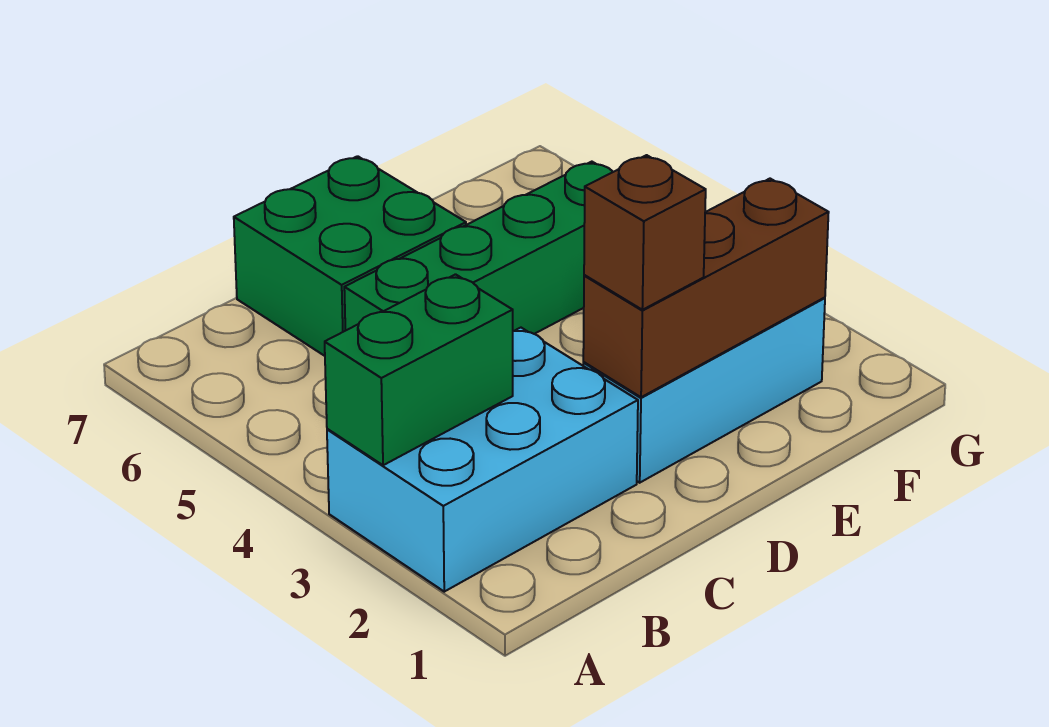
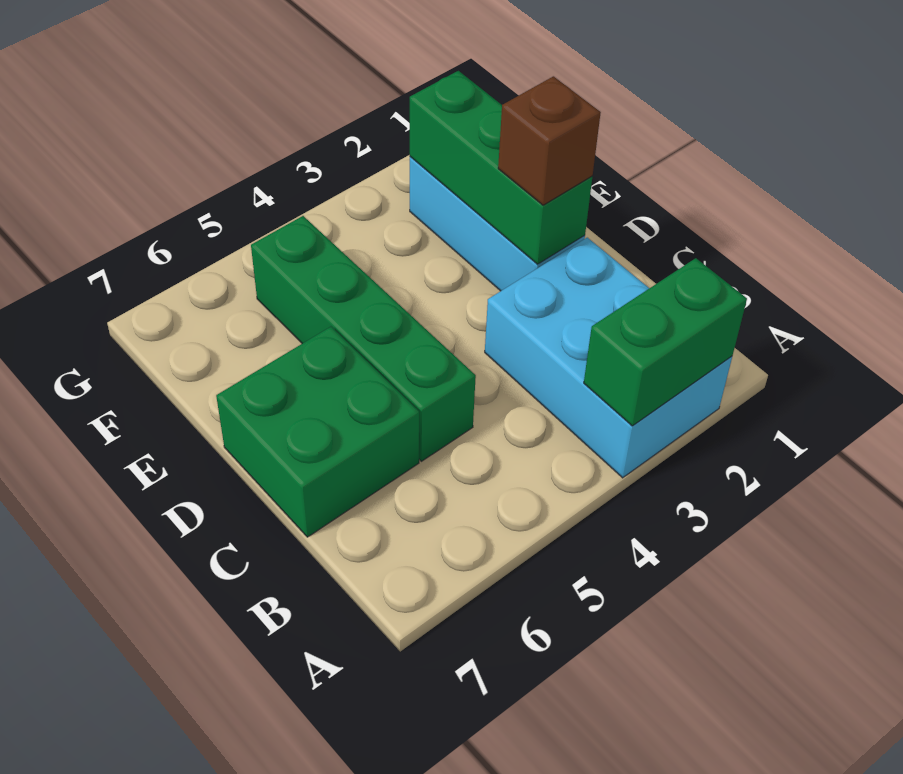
green brick A3:B3 level 2 -> green brick A2:A3 level 2
brown brick D2:F2 level 2 -> green brick D2:F2 level 2

